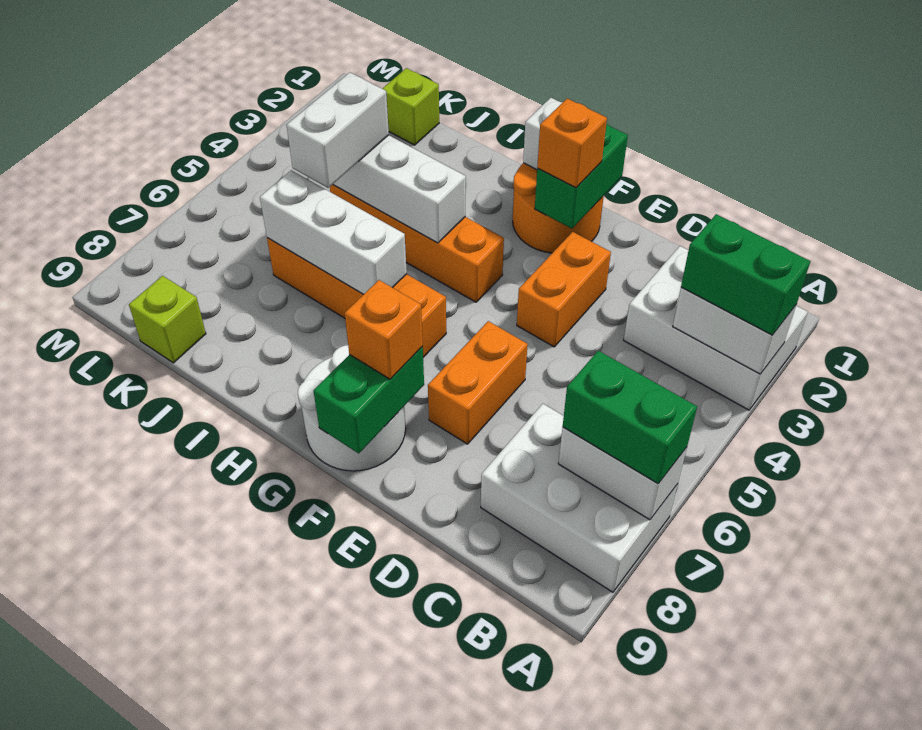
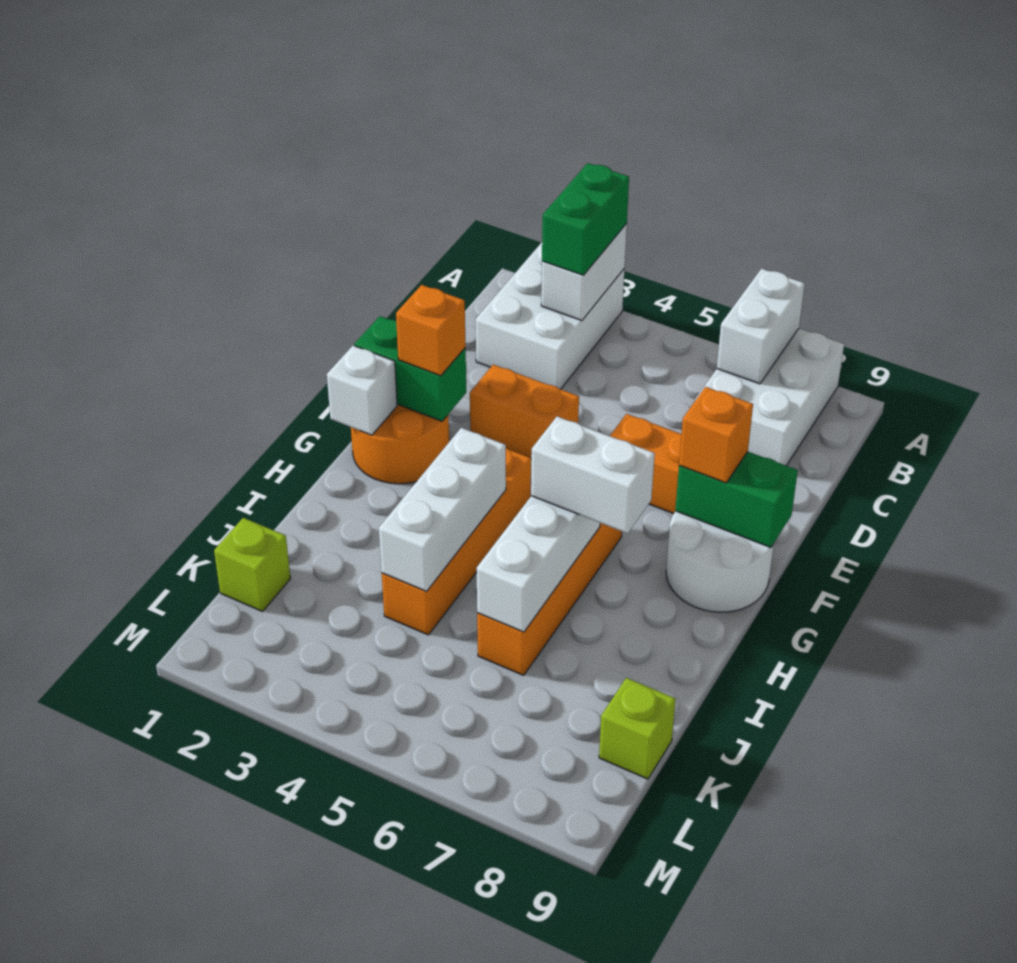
green brick A7:B7 level 3 -> none
white brick J4:J5 level 3 -> white brick H6:H7 level 3

